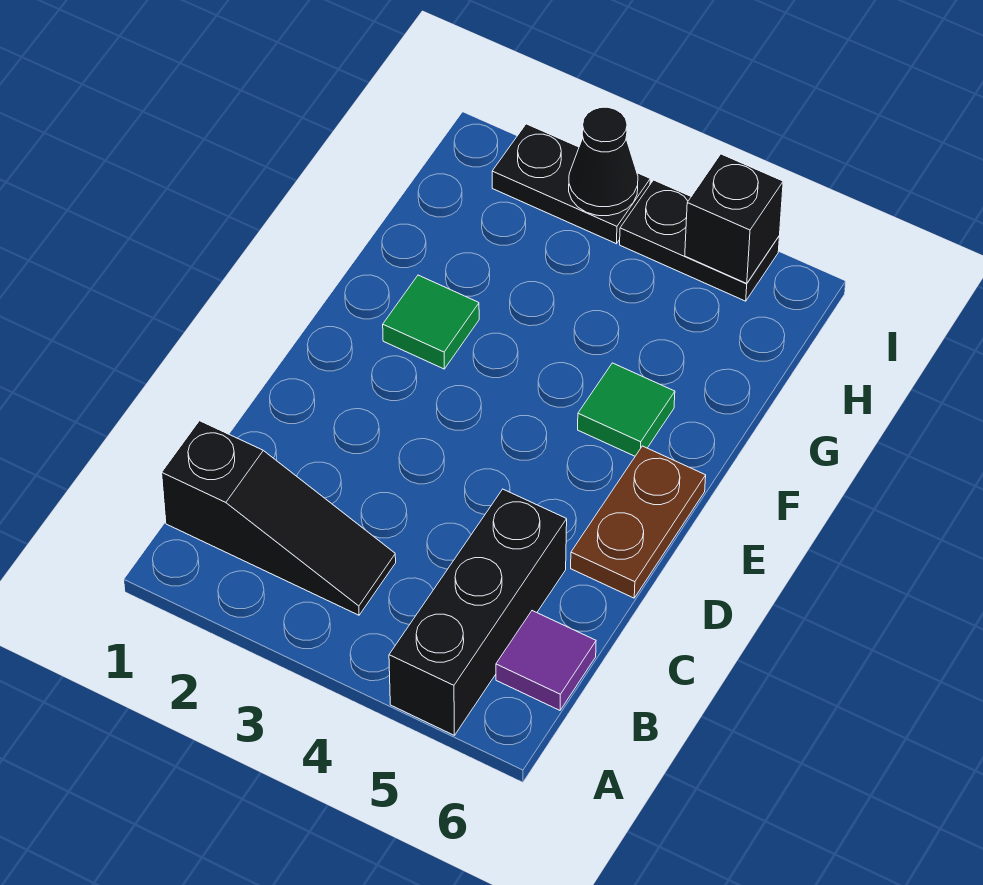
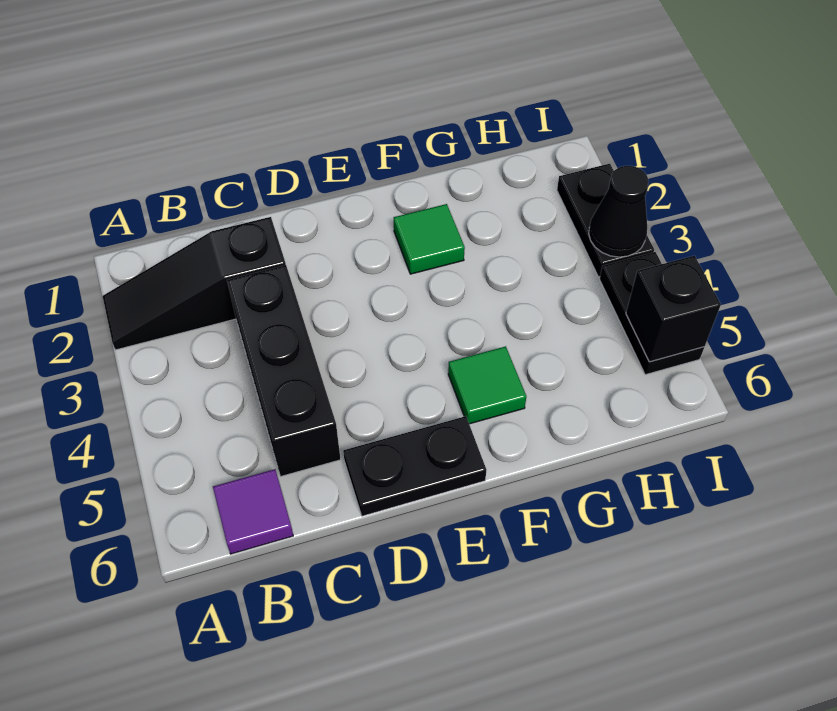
black brick A5:C5 level 1 -> black brick C3:C5 level 1
black slope B1:B3 level 1 top 1 -> black slope A2:C2 level 1 top C
brown plate D6:E6 level 1 -> black plate D6:E6 level 1

